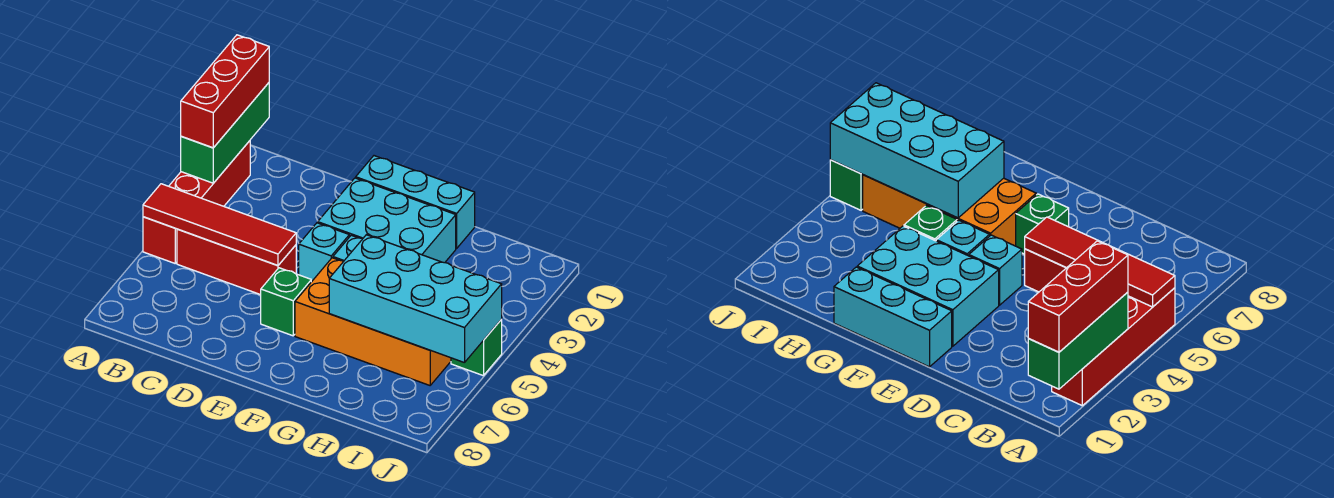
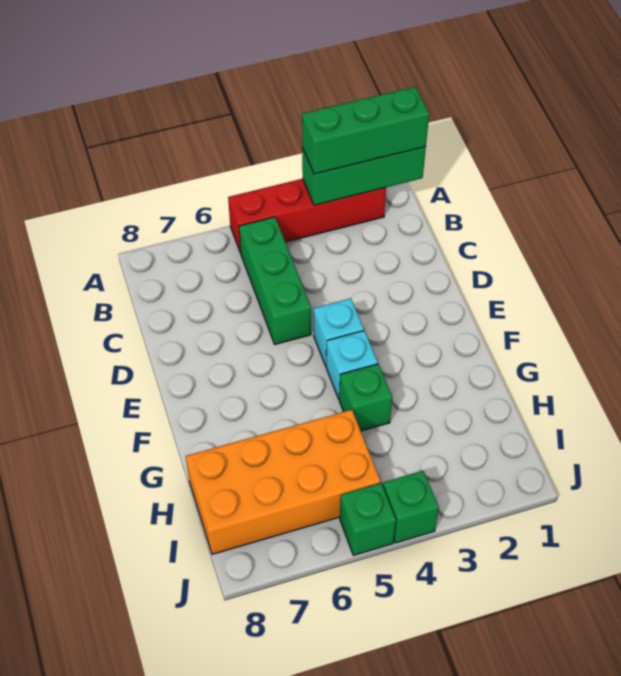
red brick A1:A3 level 3 -> green brick A1:A3 level 3
red tile A5:D5 level 2 -> none
red brick B5:D5 level 1 -> green brick B5:D5 level 1
cyan brick E1:G1 level 1 -> none
cyan brick E2:G3 level 1 -> none
green brick E6 level 1 -> green brick J4 level 1
orange brick F5:I6 level 1 -> orange brick H5:I8 level 1
cyan brick G5:J6 level 2 -> none

